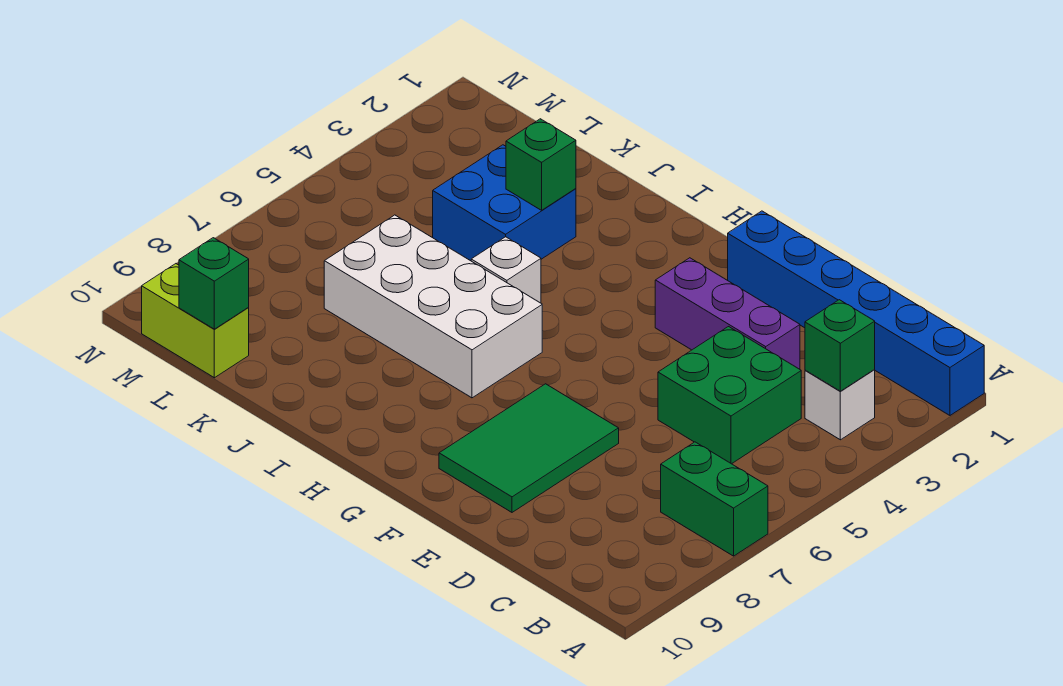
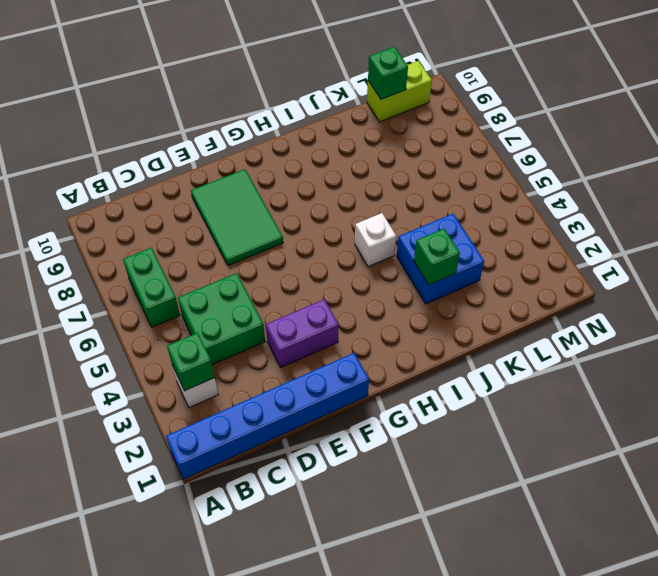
green brick A7:B7 level 1 -> green brick B6:B7 level 1
purple brick D3:F3 level 1 -> purple brick E3:F3 level 1
white brick H6:K7 level 1 -> none

